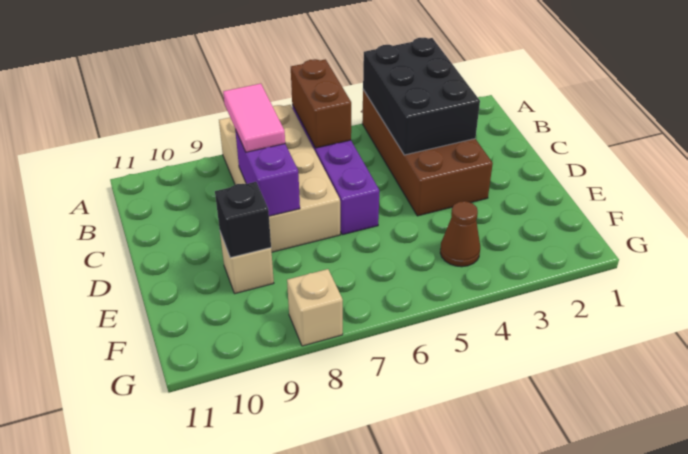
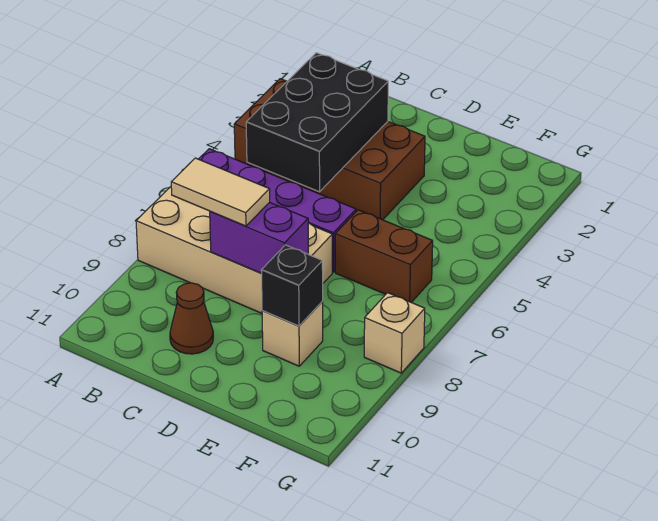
black brick A3:C4 level 2 -> black brick B3:C5 level 2
brown brick A6:B6 level 2 -> brown brick E6:F6 level 1
pink tile B8:C8 level 3 -> tan tile B8:C8 level 3
brown cone F4 level 1 -> brown cone C10 level 1

